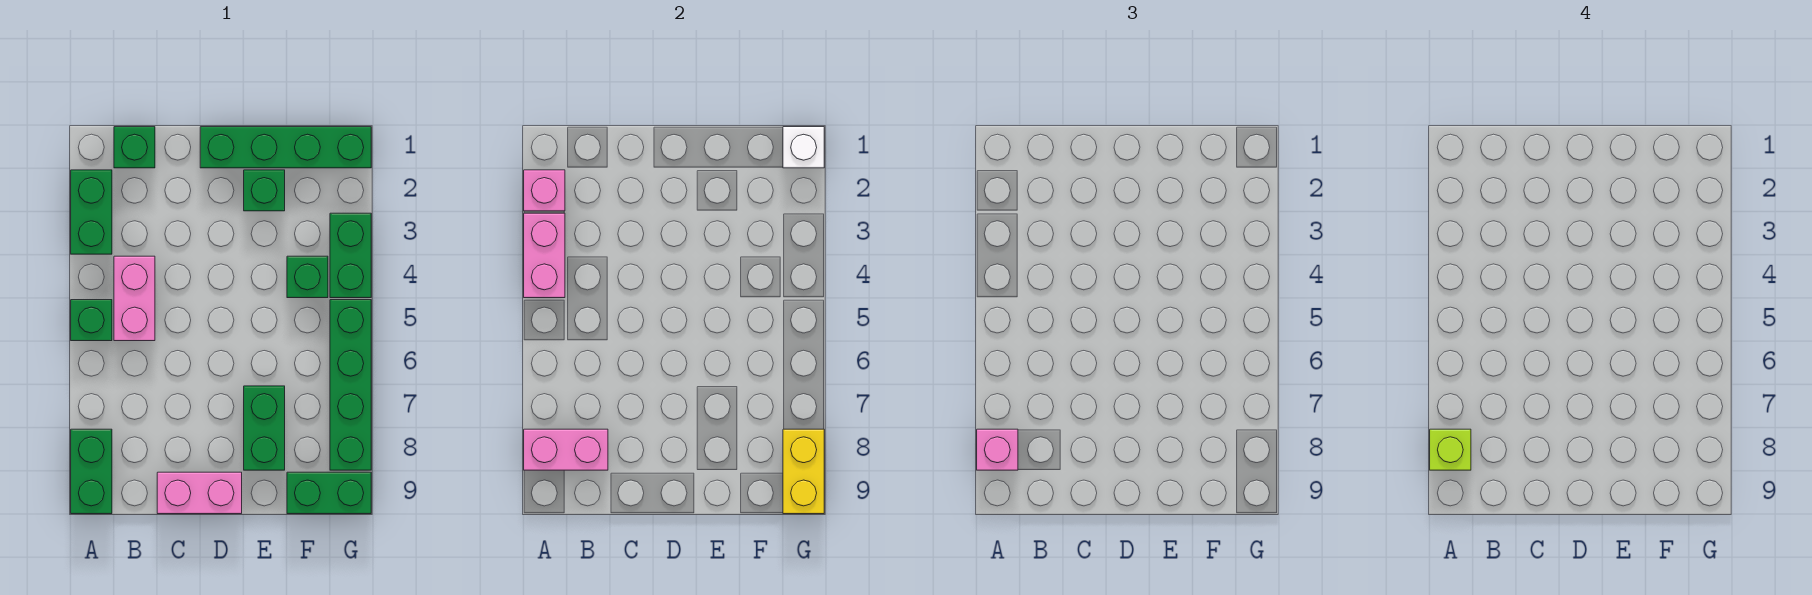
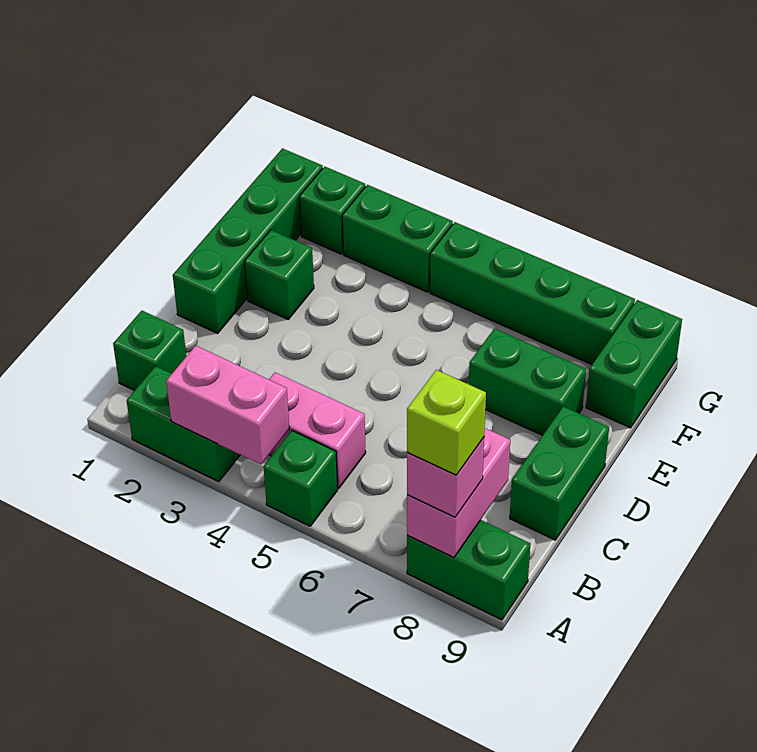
pink brick A2 level 2 -> none
pink brick C9:D9 level 1 -> green brick C9:D9 level 1
green brick F4 level 1 -> green brick G2 level 1
white brick G1 level 2 -> none
yellow brick G8:G9 level 2 -> none

